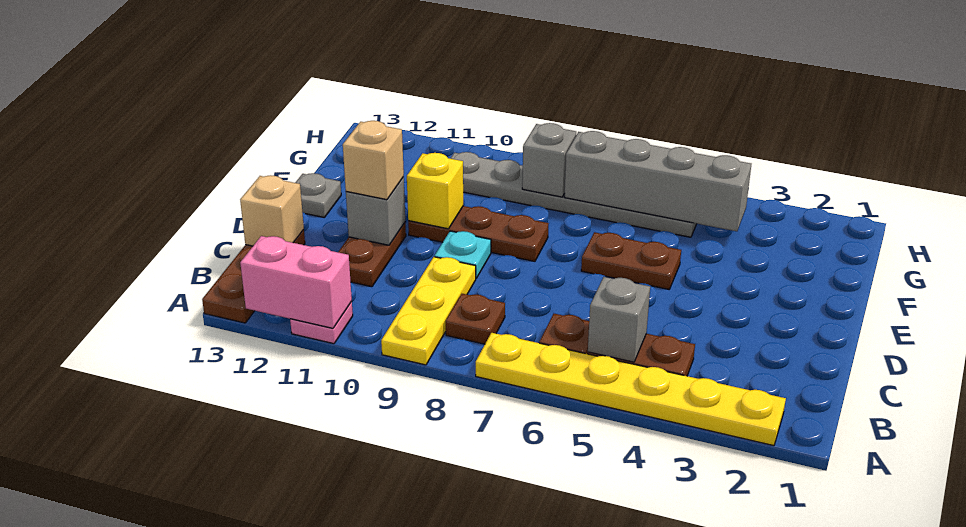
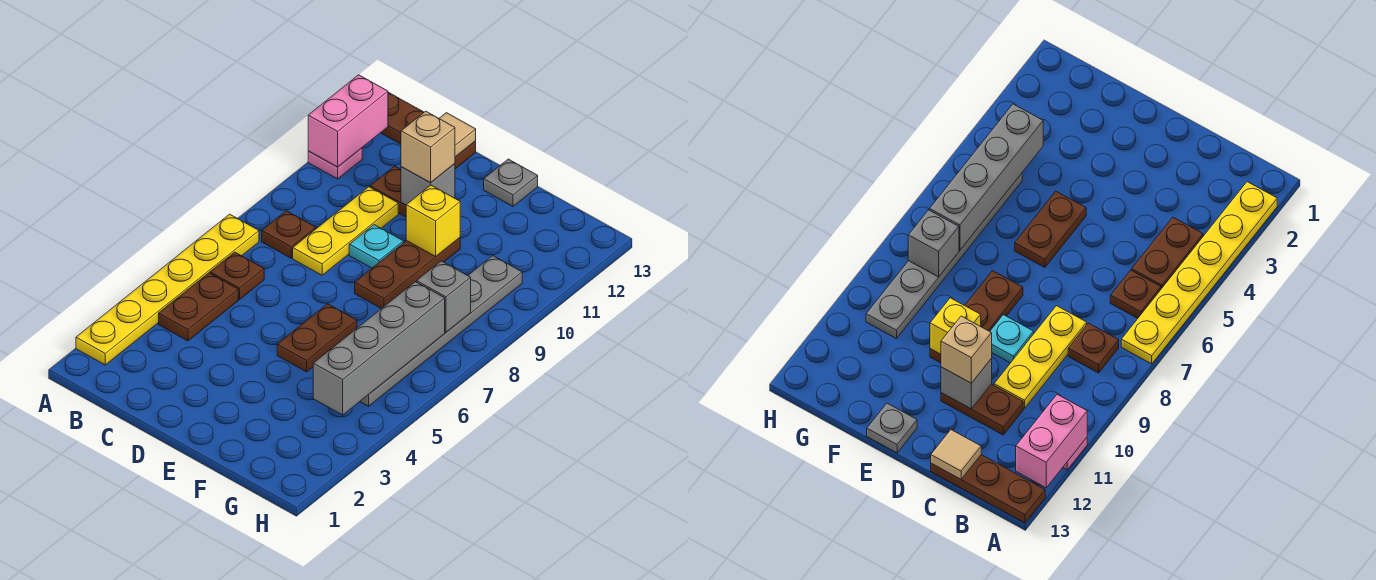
yellow plate A9:C9 level 1 -> yellow plate C8:C10 level 1
grey brick B5 level 2 -> none
tan brick C13 level 2 -> tan tile C13 level 2

